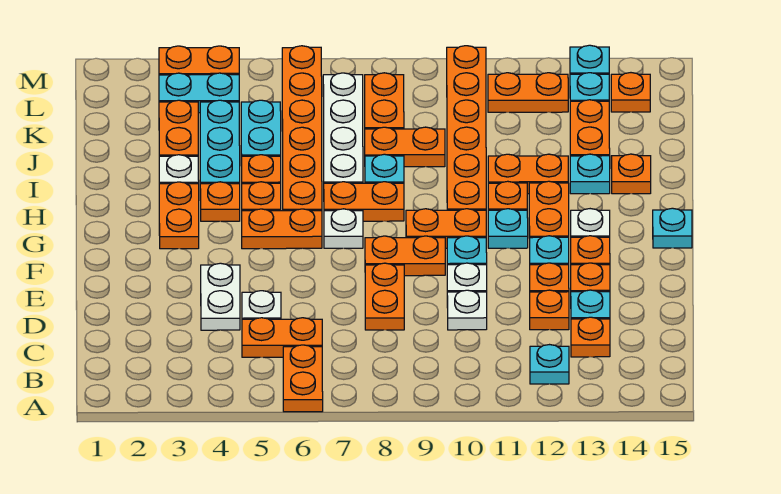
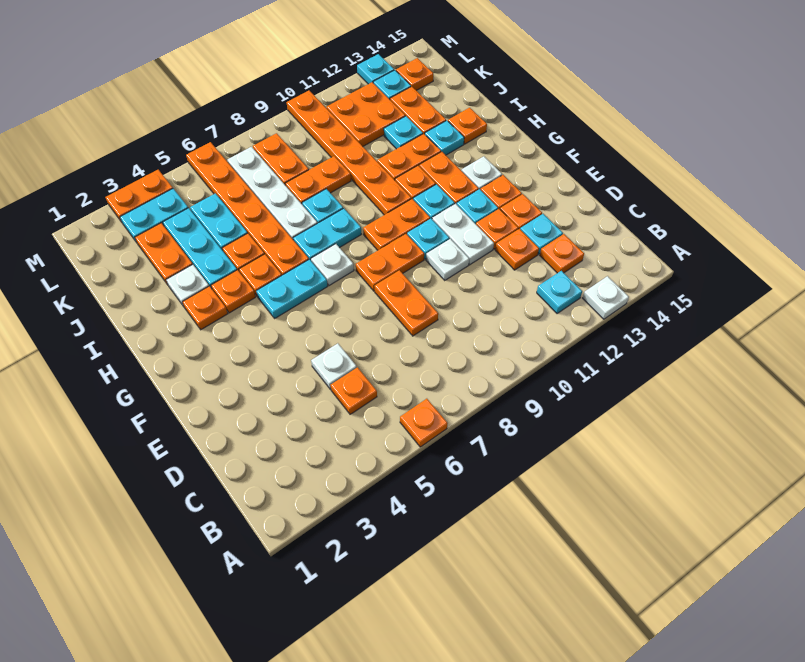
orange plate A6:B6 level 1 -> orange plate A6 level 1
orange plate C5:C6 level 1 -> orange plate C5 level 1
white plate D4:E4 level 1 -> white plate E11:F11 level 1
white plate D10 level 1 -> white plate A13 level 1
orange plate G3:H3 level 1 -> orange plate H3 level 1
orange plate G5:G6 level 1 -> cyan plate G5:G6 level 1
cyan plate G15 level 1 -> cyan plate J12 level 1
orange plate H7:H8 level 1 -> cyan plate H7:H8 level 1
orange plate L11:L12 level 1 -> orange plate K11:L12 level 1

